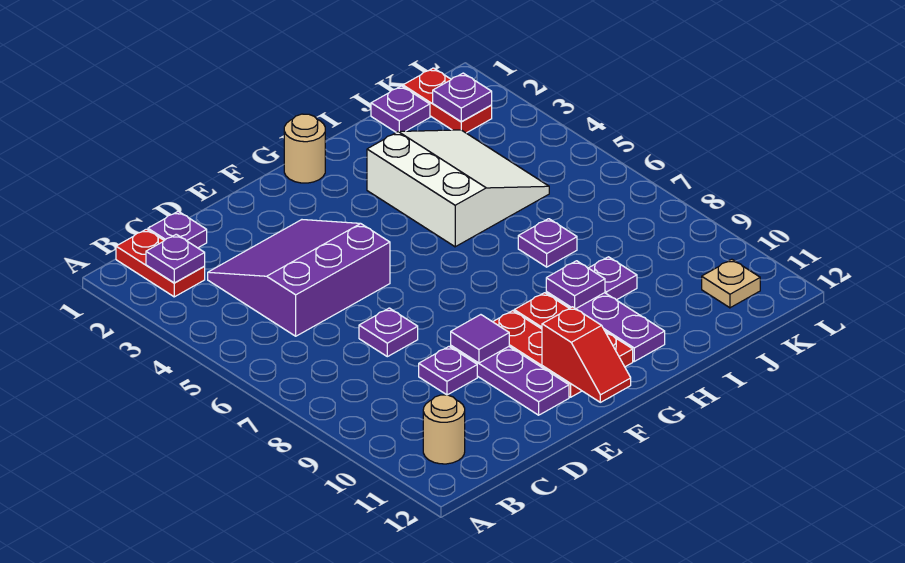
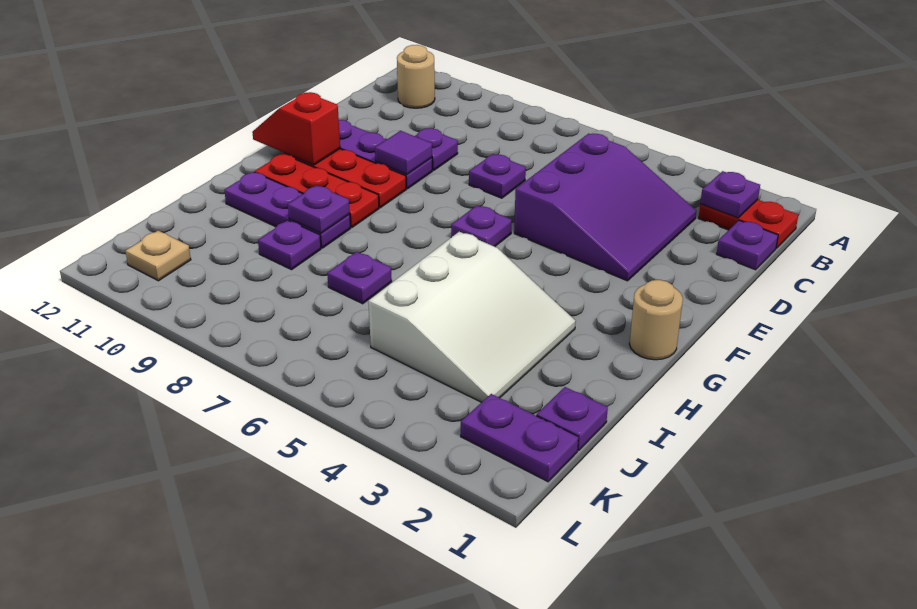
white slope H3:J5 level 1 top H -> white slope H3:J5 level 1 top 5
red plate K1:K2 level 1 -> purple plate K1:K2 level 1
purple plate K2 level 2 -> purple plate F6 level 1

